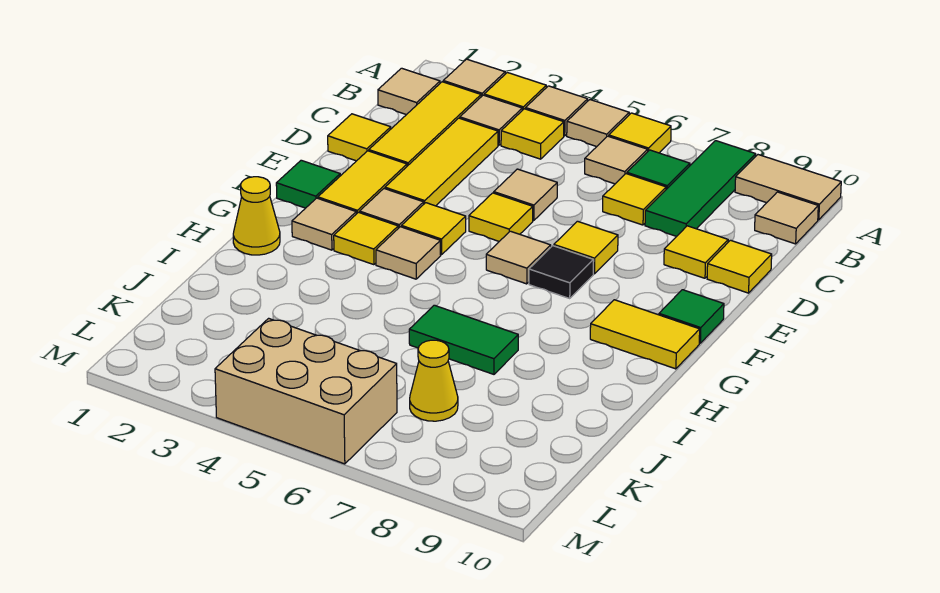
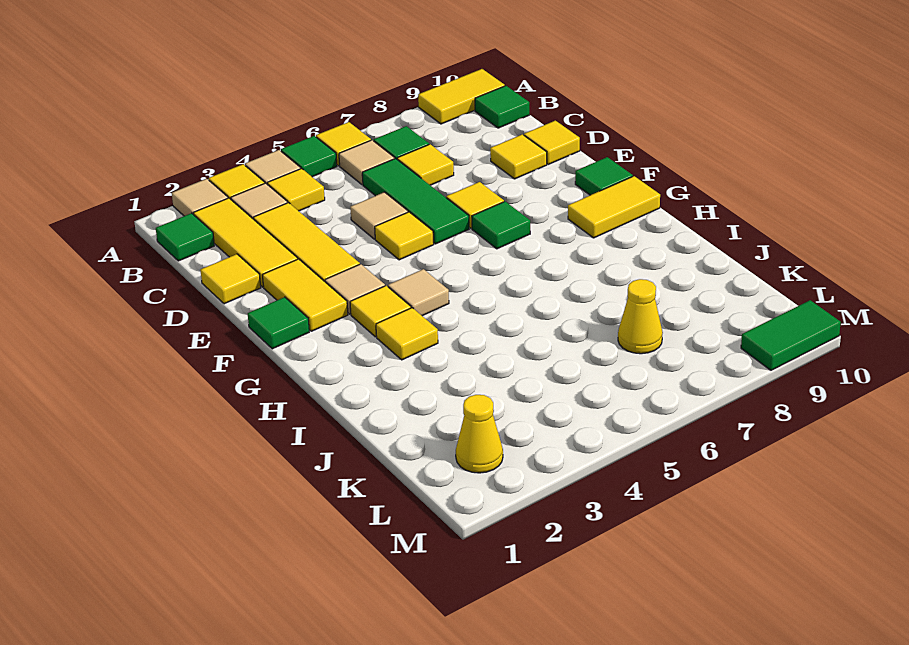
tan tile A5 level 1 -> green tile A5 level 1
green tile A8:C8 level 1 -> green tile C6:E6 level 1
tan tile A9:A10 level 1 -> yellow tile A9:A10 level 1
tan tile B1 level 1 -> green tile B1 level 1
tan tile B10 level 1 -> green tile B10 level 1
yellow tile F4 level 1 -> yellow tile H3 level 1
tan tile F6 level 1 -> none
black tile F7 level 1 -> green tile F7 level 1
tan tile G2 level 1 -> none
yellow cone H1 level 1 -> yellow cone L2 level 1
green tile I6:I7 level 1 -> green tile M9:M10 level 1
tan brick L4:M6 level 1 -> none

